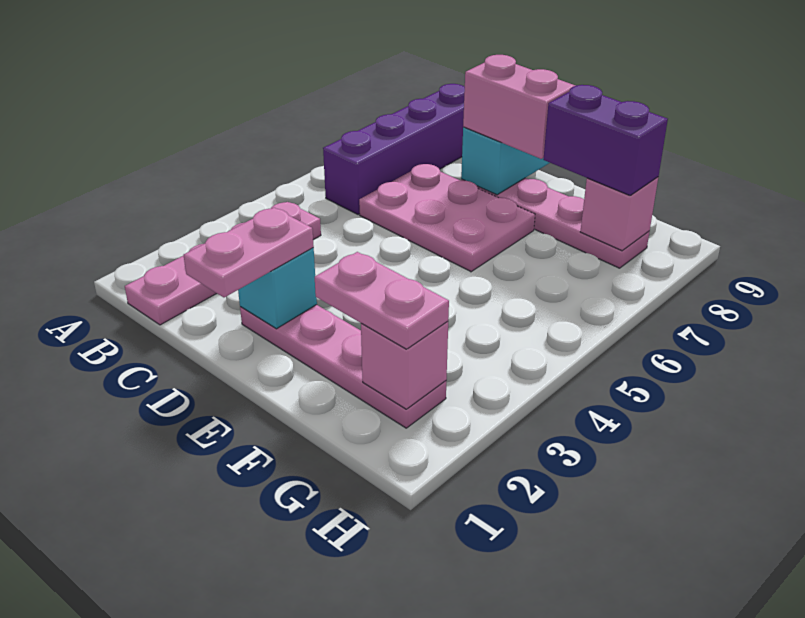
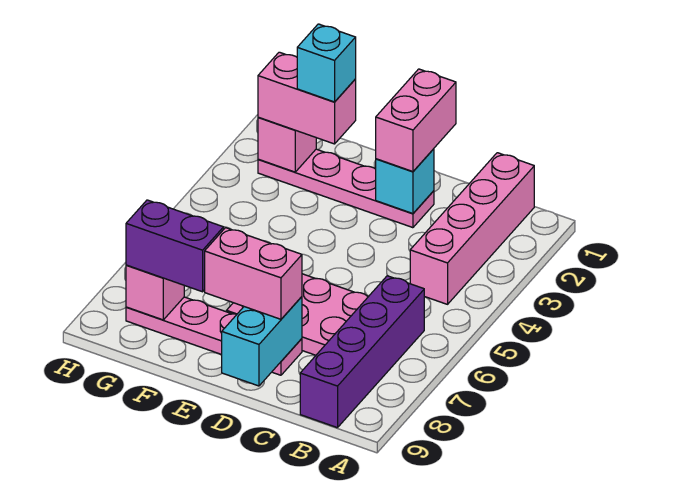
pink plate B1:B4 level 1 -> pink brick B1:B4 level 1
pink plate D1:D2 level 3 -> pink brick D1:D2 level 3
pink plate F2:G2 level 3 -> pink brick F2:G2 level 3
none -> cyan brick F2 level 4

